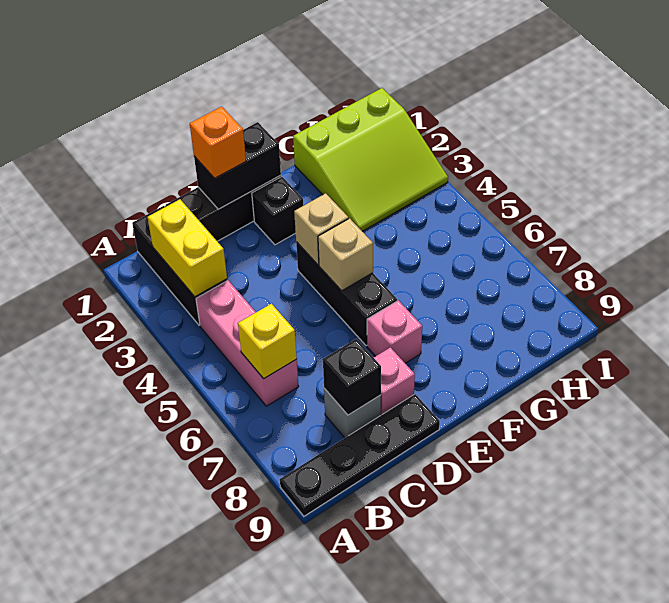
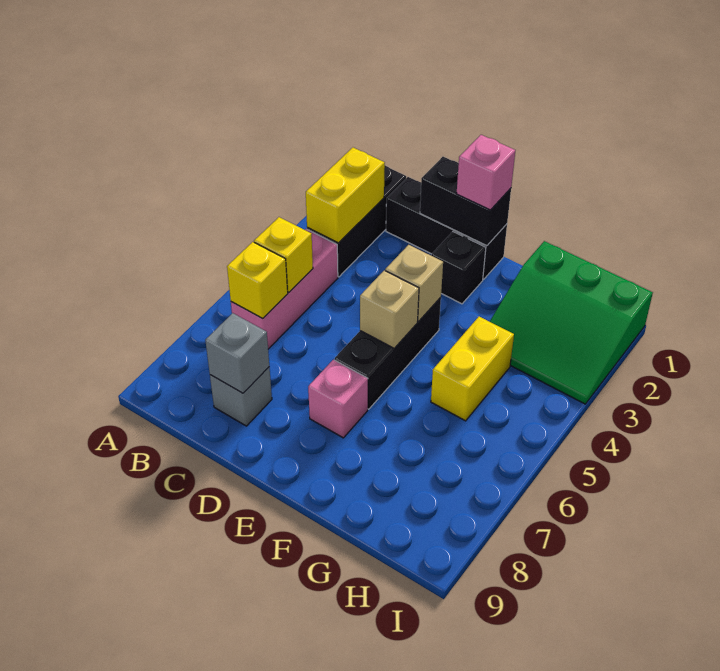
black plate A9:D9 level 1 -> none
none -> yellow brick B5 level 2
black brick C8 level 2 -> grey brick C8 level 2
orange brick D1 level 3 -> none
pink brick D8 level 1 -> pink brick E1 level 3
lime slope G1:I3 level 1 top 1 -> green slope G1:I3 level 1 top 1
none -> yellow brick G4:G5 level 1

